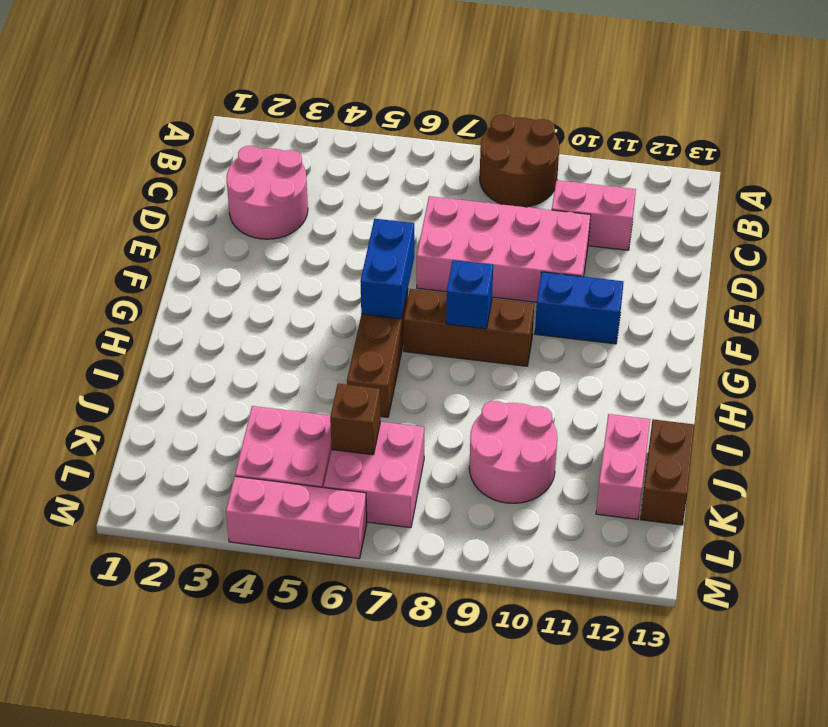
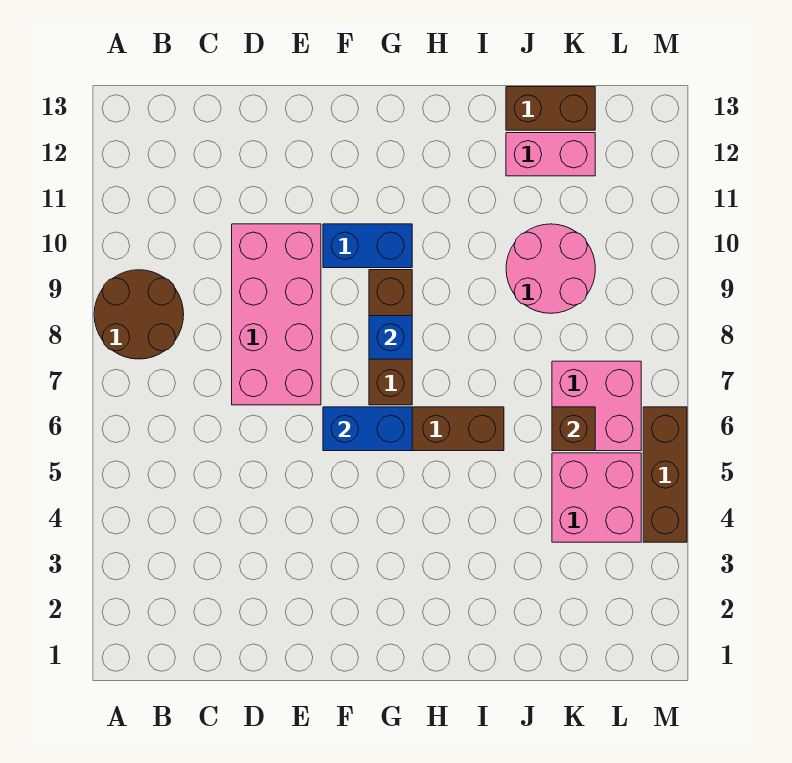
pink round brick C2:D3 level 1 -> none
pink brick C10:C11 level 1 -> none
blue brick F10:F11 level 1 -> blue brick F10:G10 level 1
pink brick M4:M6 level 1 -> brown brick M4:M6 level 1

